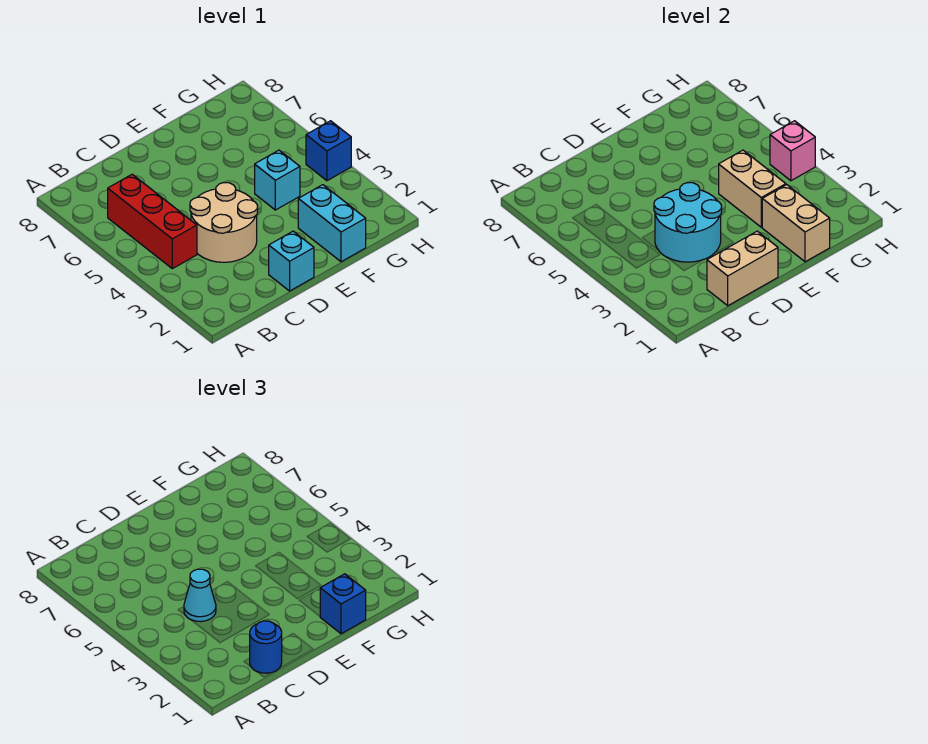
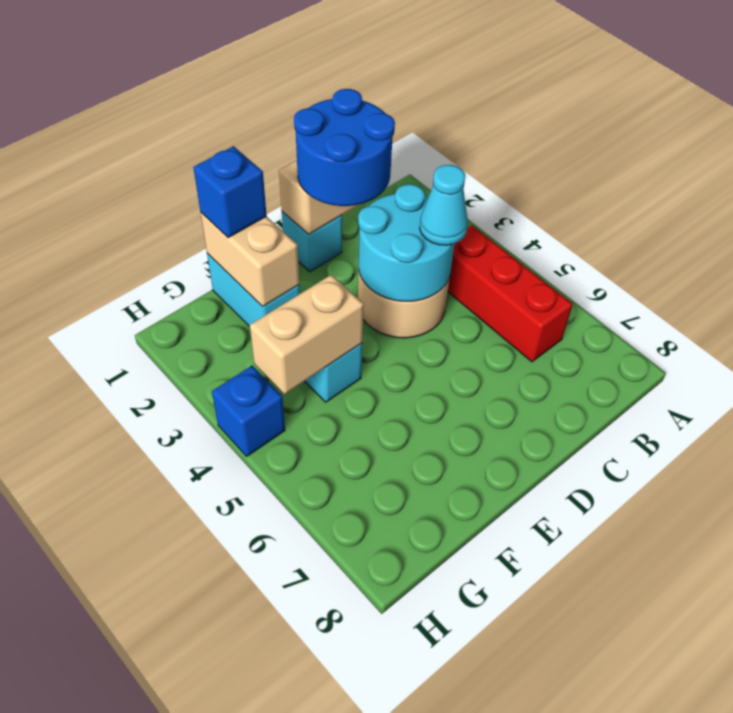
blue round brick C1 level 3 -> blue round brick C1:D2 level 3
tan brick F3:F4 level 2 -> tan brick F4:G4 level 2
pink brick H4 level 2 -> none

